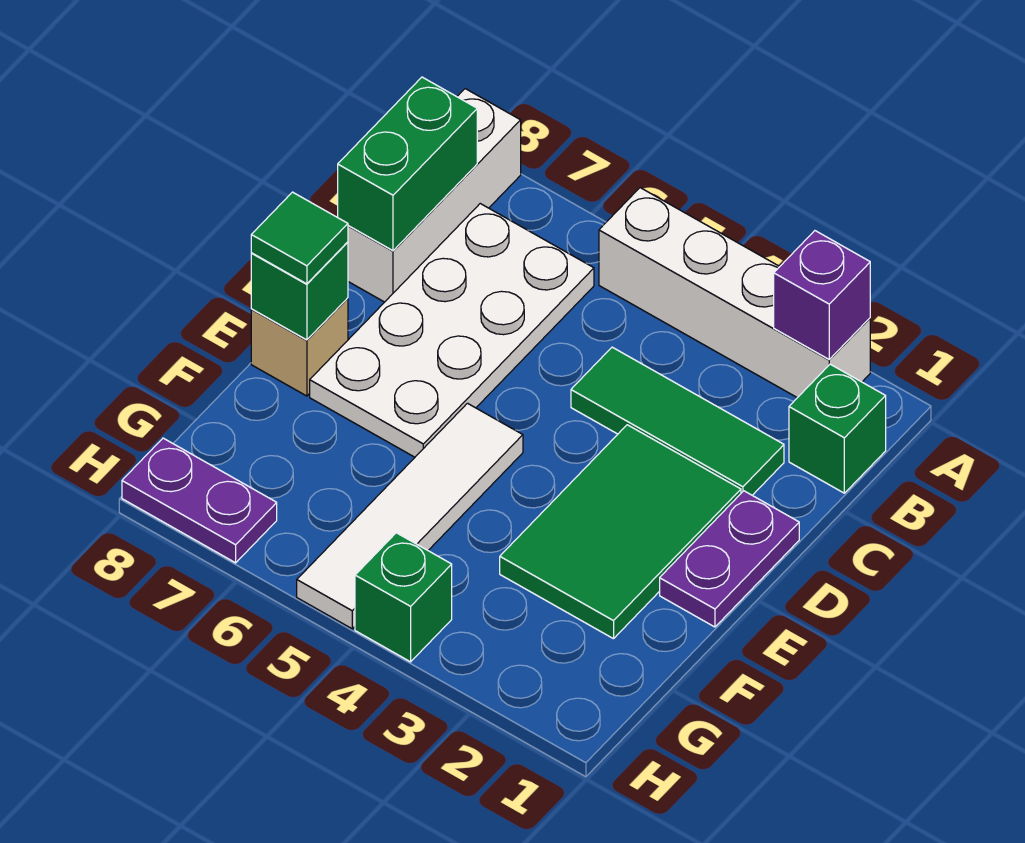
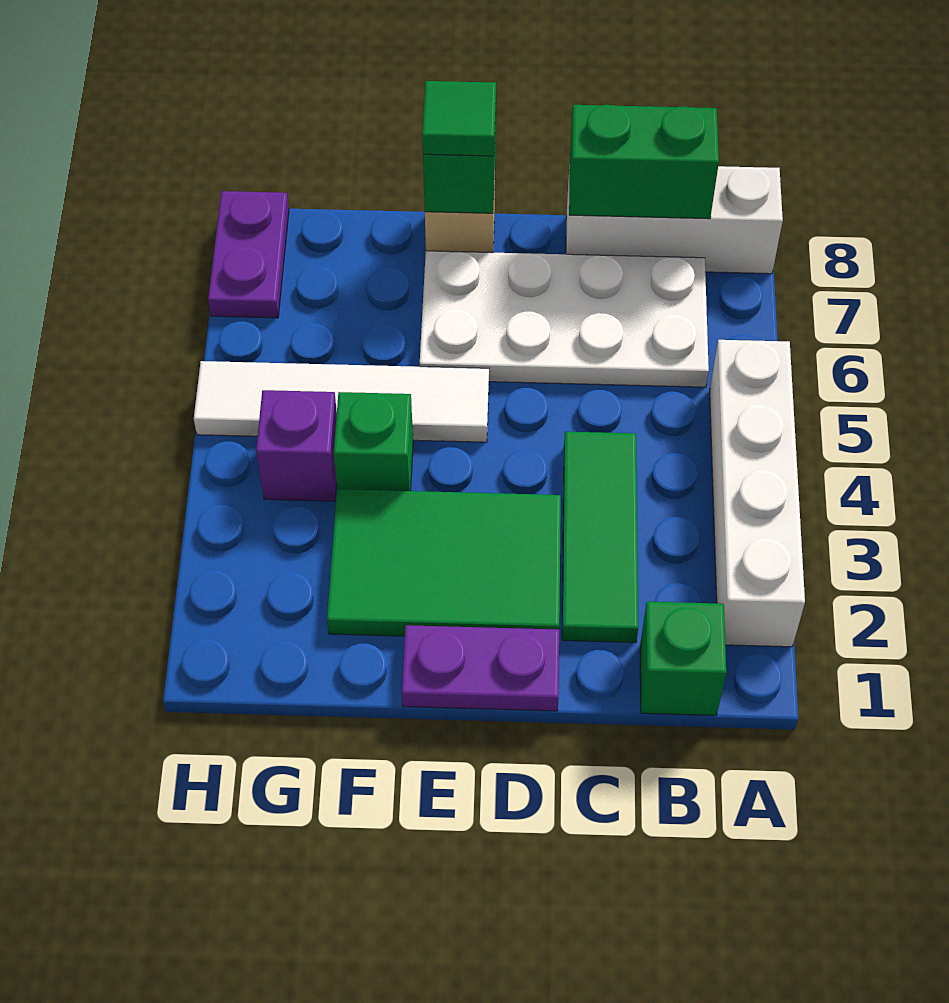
purple brick A2 level 2 -> purple brick G4 level 1
green brick H4 level 1 -> green brick F4 level 1

